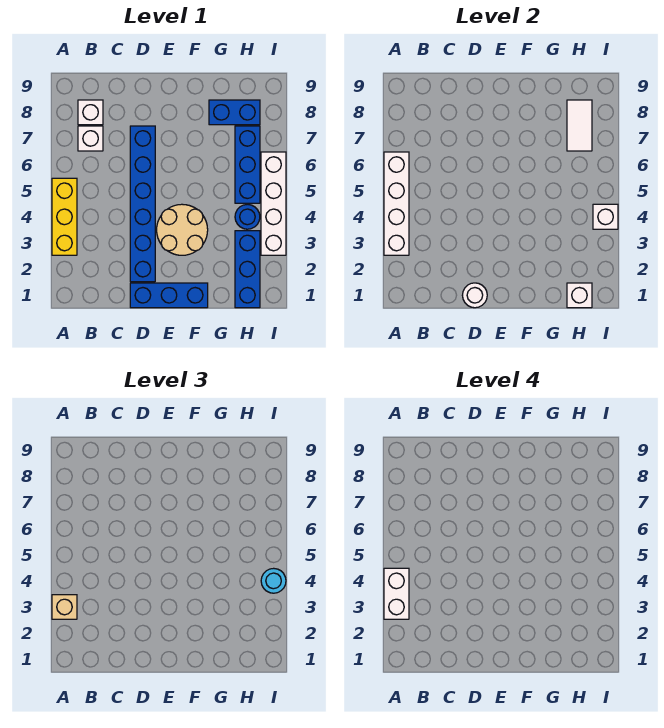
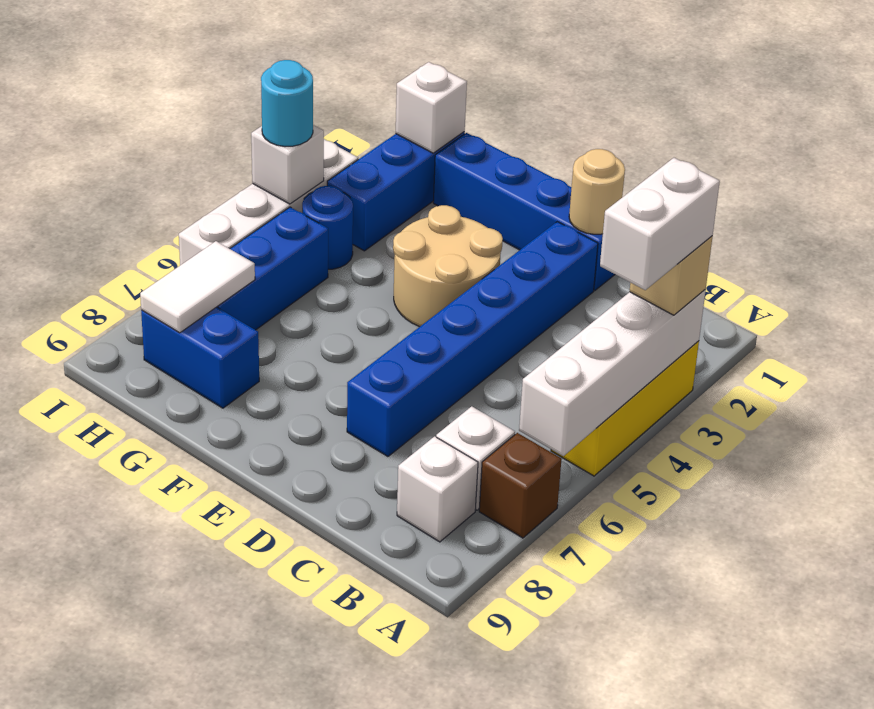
none -> brown brick A7 level 1
blue brick D1:F1 level 1 -> blue brick D1:G1 level 1
white round brick D1 level 2 -> tan round brick D1 level 2

